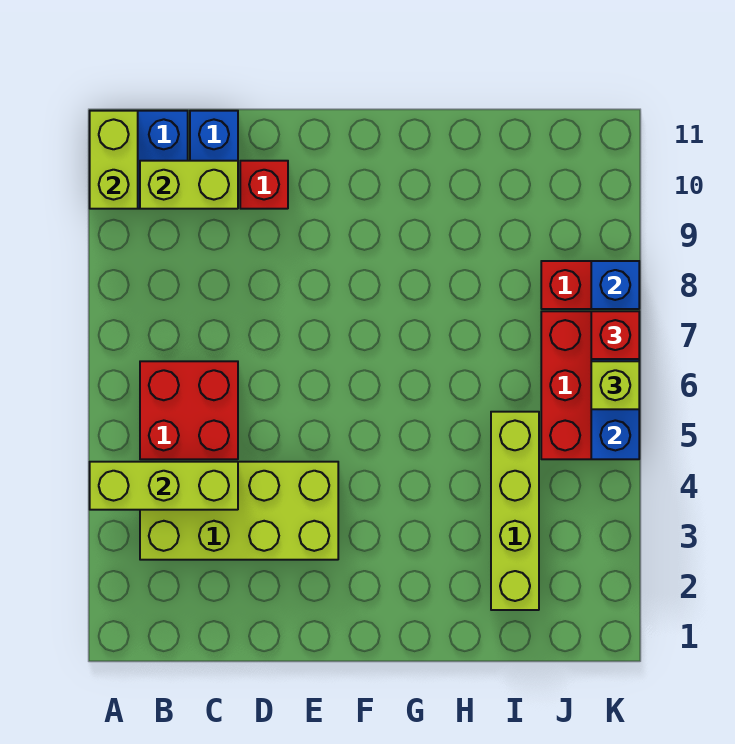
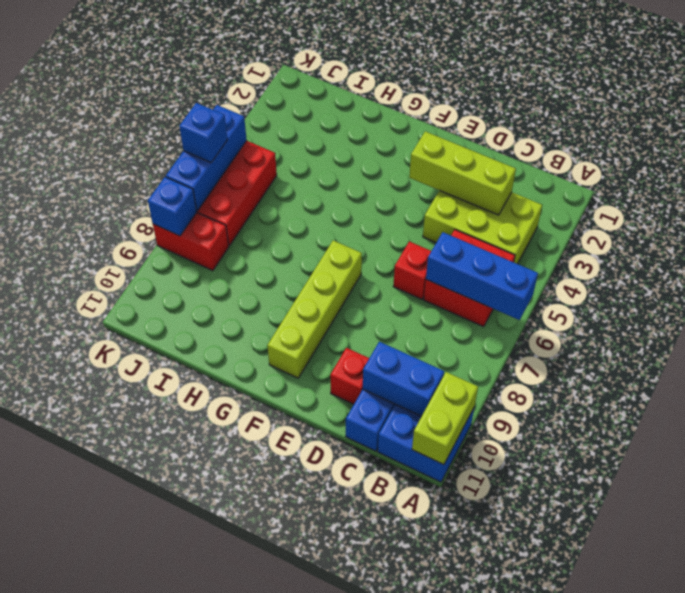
lime brick A4:C4 level 2 -> lime brick C3:E3 level 2
none -> blue brick A6:C6 level 2
lime brick B3:E4 level 1 -> lime brick B3:D4 level 1
lime brick B10:C10 level 2 -> blue brick B10:C10 level 2
lime brick I2:I5 level 1 -> lime brick F7:F10 level 1
lime brick K6 level 3 -> blue brick K6 level 3
red brick K7 level 3 -> red brick D6 level 1

